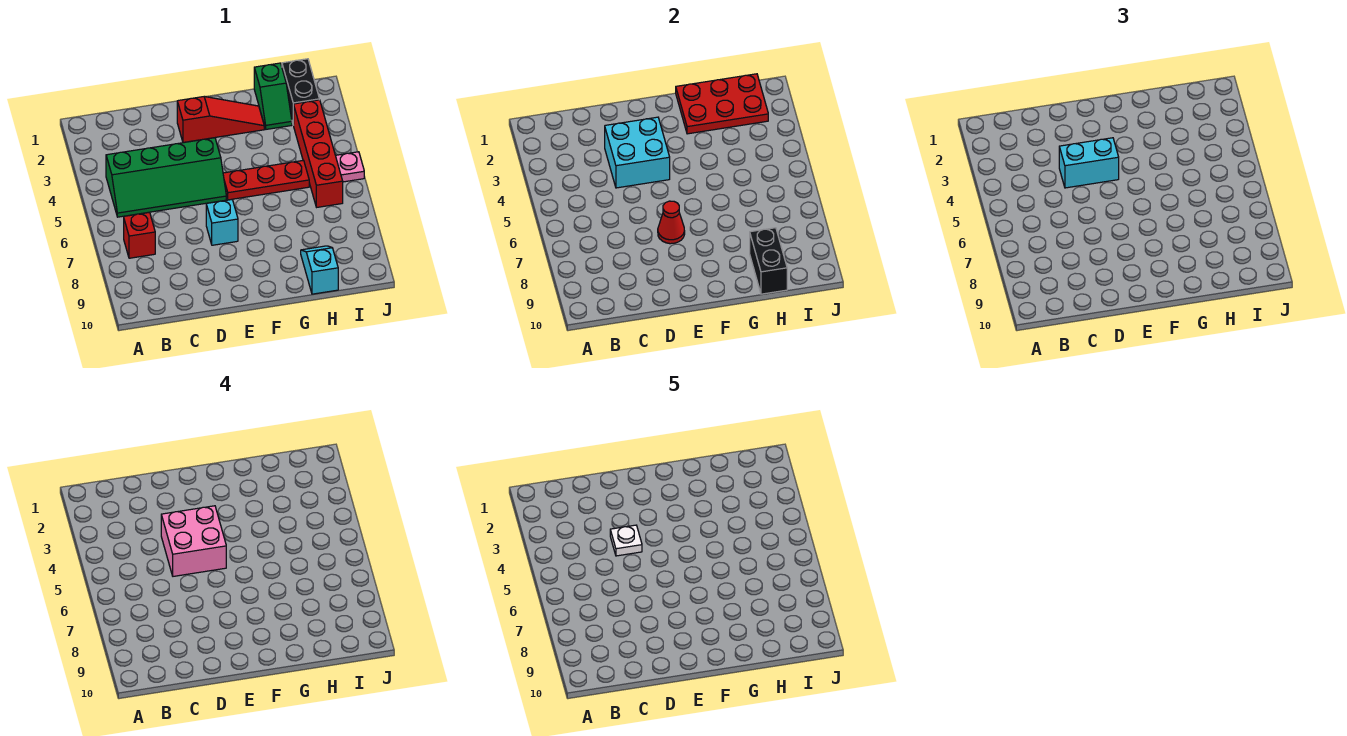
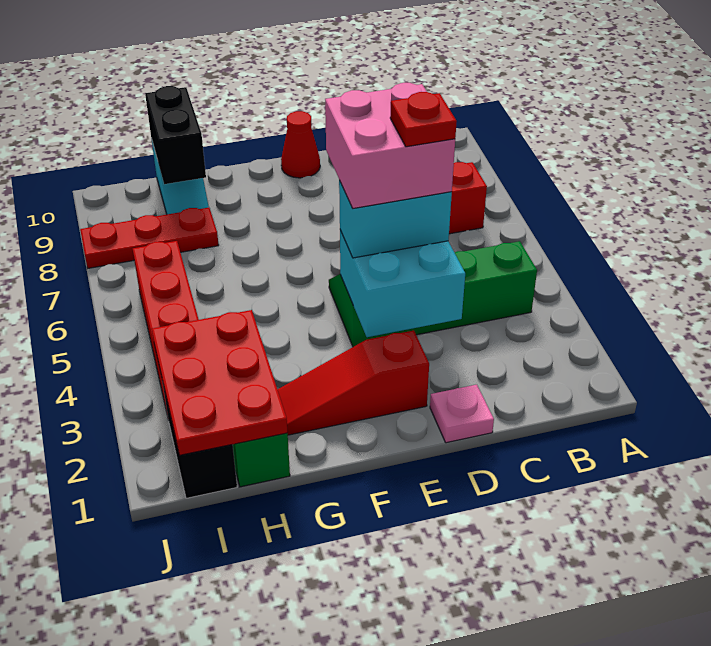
white plate D4 level 5 -> red plate D4 level 5
cyan brick E7 level 1 -> none
red cone E7 level 2 -> red cone E10 level 1
red plate F5:H5 level 1 -> red plate H8:J8 level 1
red plate G1:I2 level 2 -> red plate H1:I3 level 2
pink plate J5 level 1 -> pink plate D1 level 1

